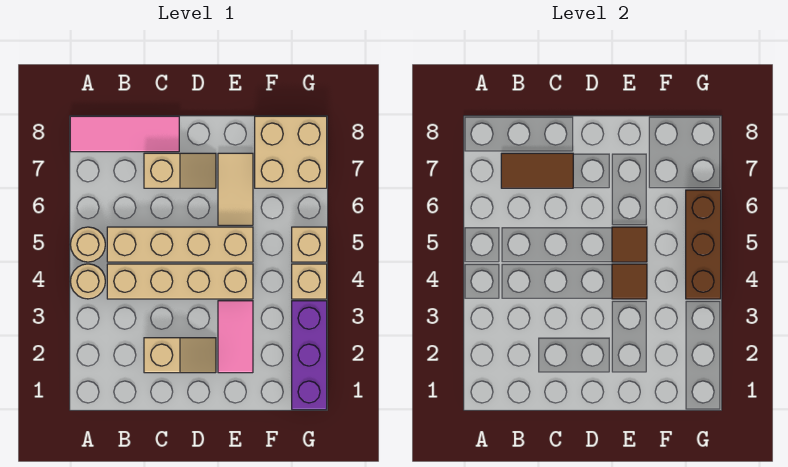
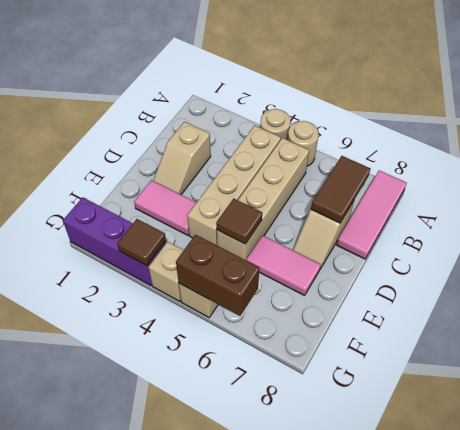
brown tile E4 level 2 -> brown tile G3 level 2
tan tile E6:E7 level 1 -> pink tile E6:E7 level 1
tan brick F7:G8 level 1 -> none
brown brick G4:G6 level 2 -> brown brick G5:G6 level 2

